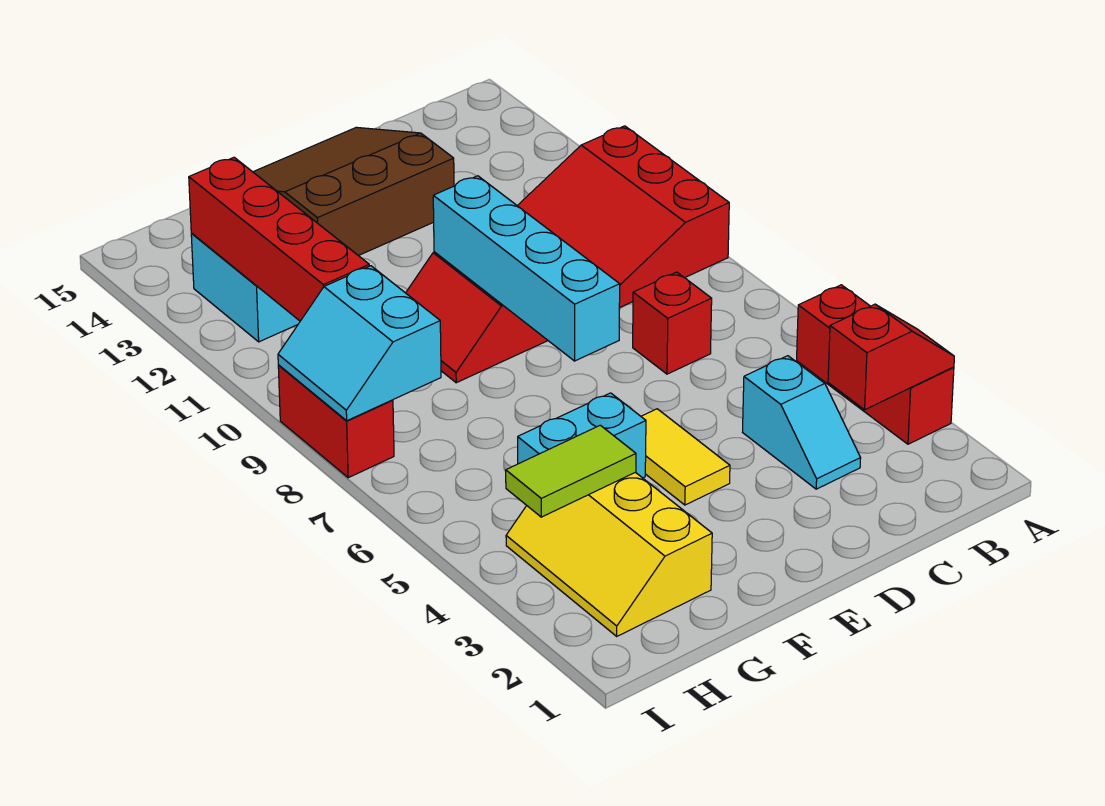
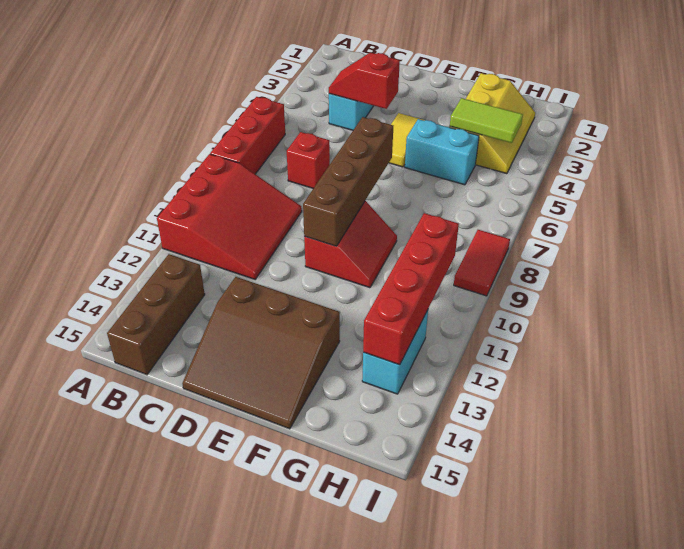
red brick A3:A5 level 1 -> red brick A6:A8 level 1
red slope A3:B3 level 2 top B -> red slope C4:D4 level 2 top D
none -> brown brick B13:B15 level 1
cyan brick E7:E10 level 2 -> brown brick E7:E10 level 2
cyan slope H8:I9 level 2 top H -> none
red brick I8:I9 level 1 -> red tile I8:I9 level 1

